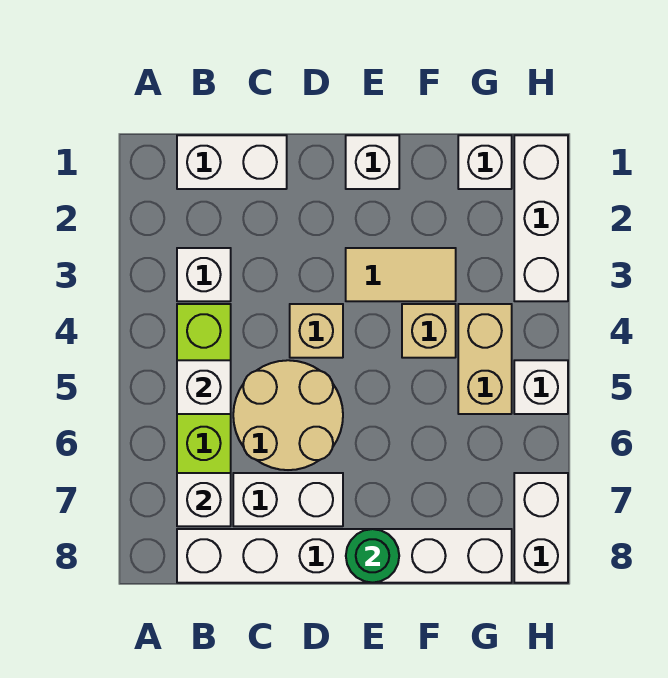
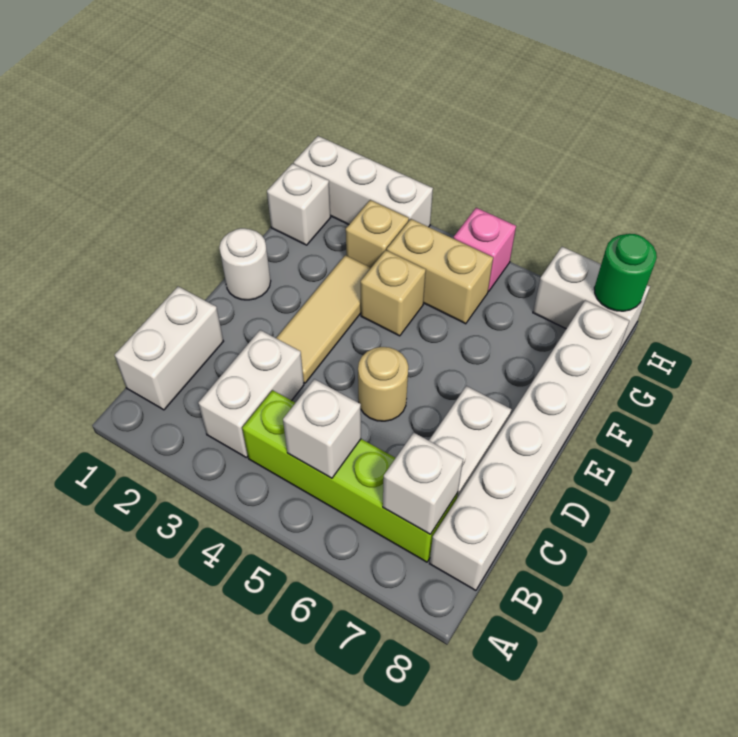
white brick B3 level 1 -> white brick B3:C3 level 1
tan round brick C5:D6 level 1 -> tan round brick D5 level 1
tan brick D4 level 1 -> tan brick G3 level 1
white brick E1 level 1 -> white round brick E1 level 1
tan tile E3:F3 level 1 -> tan tile D3:F3 level 1
green round brick E8 level 2 -> green round brick H8 level 2
white brick H5 level 1 -> pink brick H5 level 1

